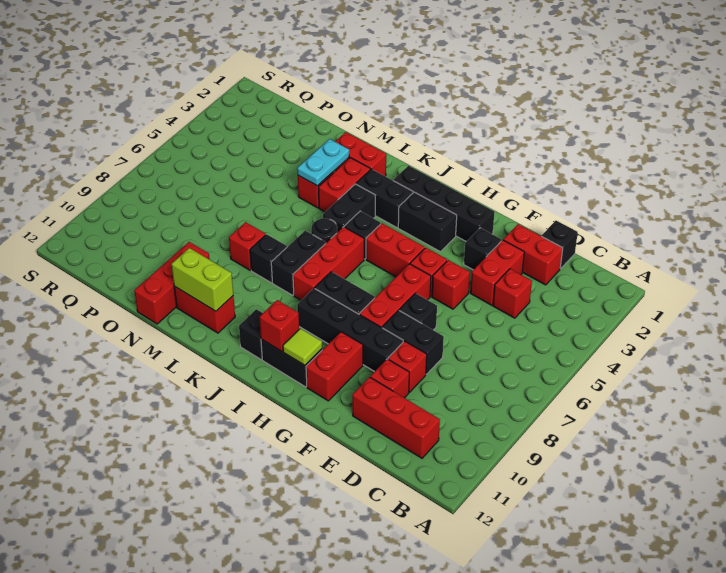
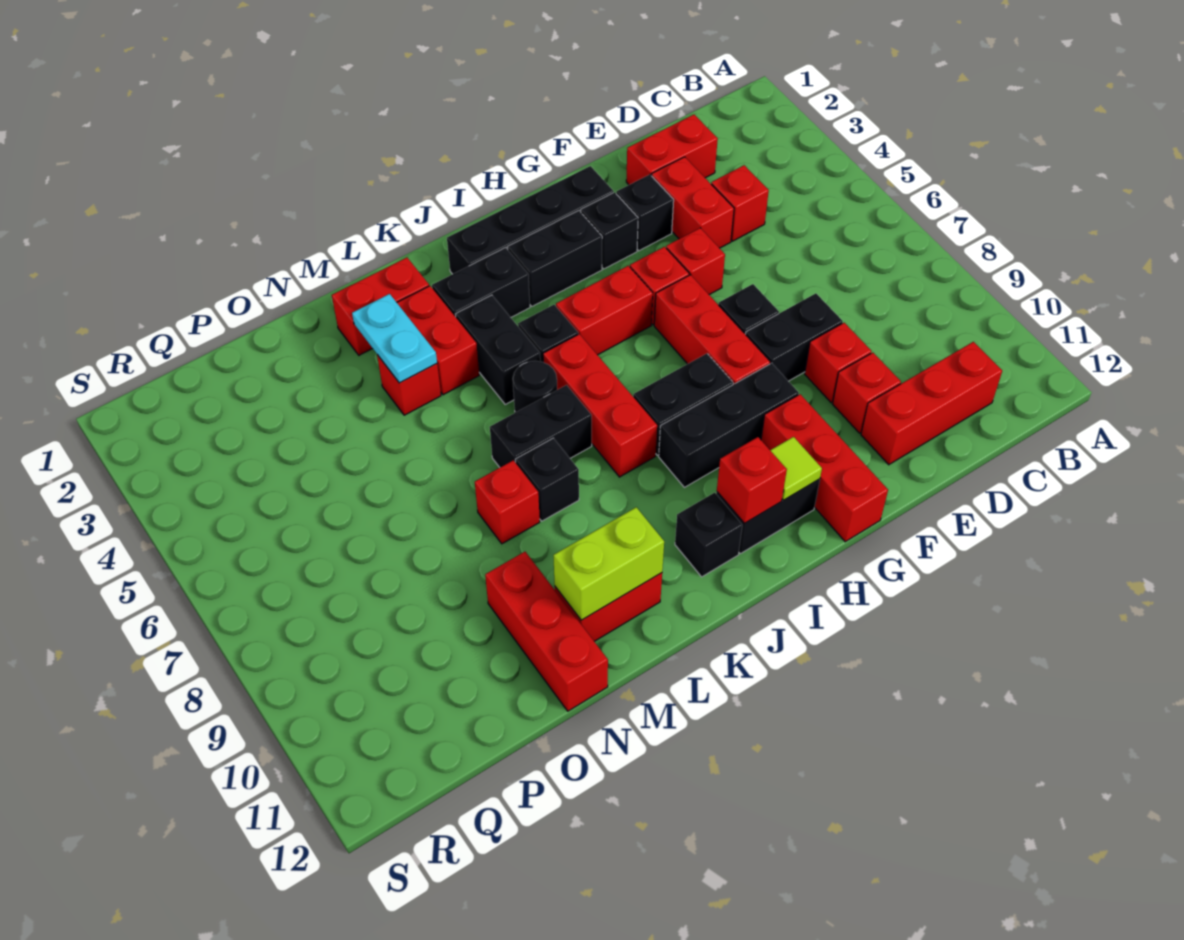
black brick D1 level 1 -> black brick G3 level 1
black brick F9:I9 level 1 -> black brick G9:I9 level 1
red brick G10:G11 level 1 -> red brick G10:G12 level 1
black brick K7:K8 level 1 -> black brick K7:L7 level 1

